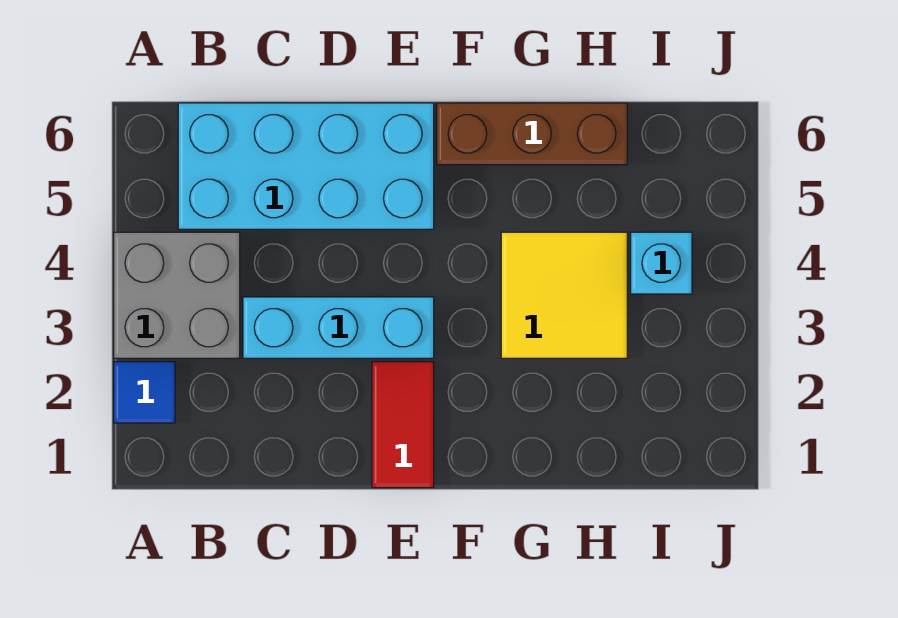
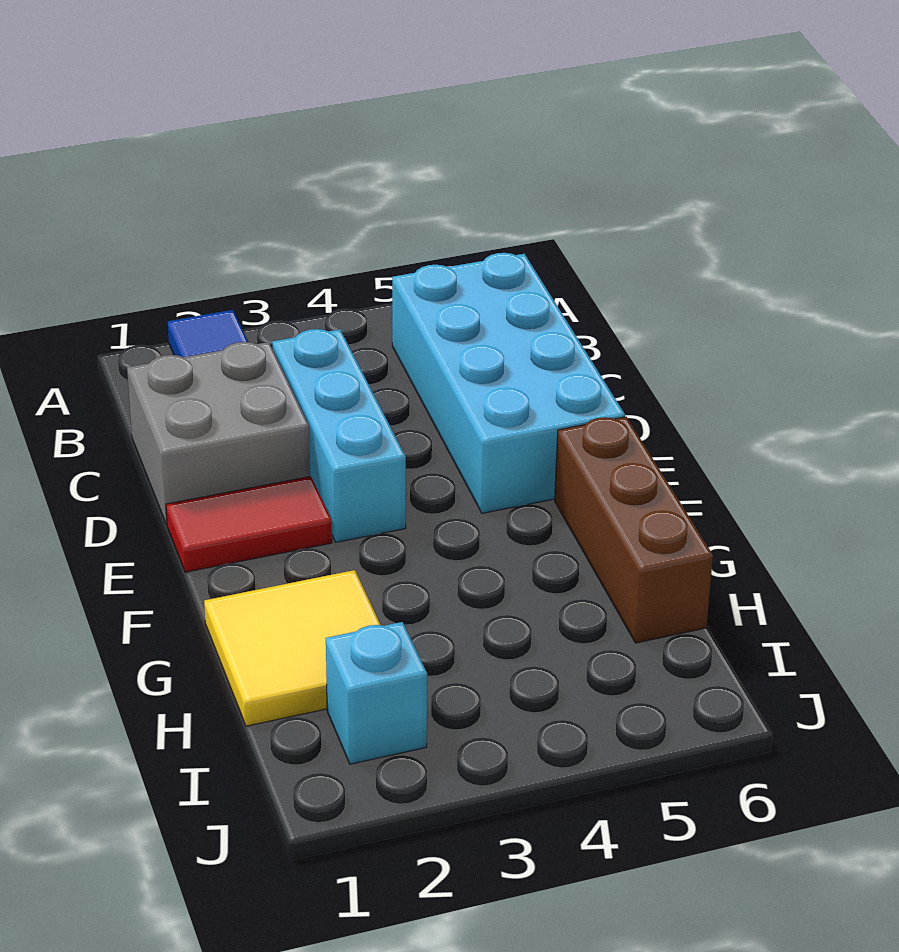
grey brick A3:B4 level 1 -> grey brick C1:D2 level 1
yellow tile G3:H4 level 1 -> yellow tile G1:H2 level 1
cyan brick I4 level 1 -> cyan brick I2 level 1

